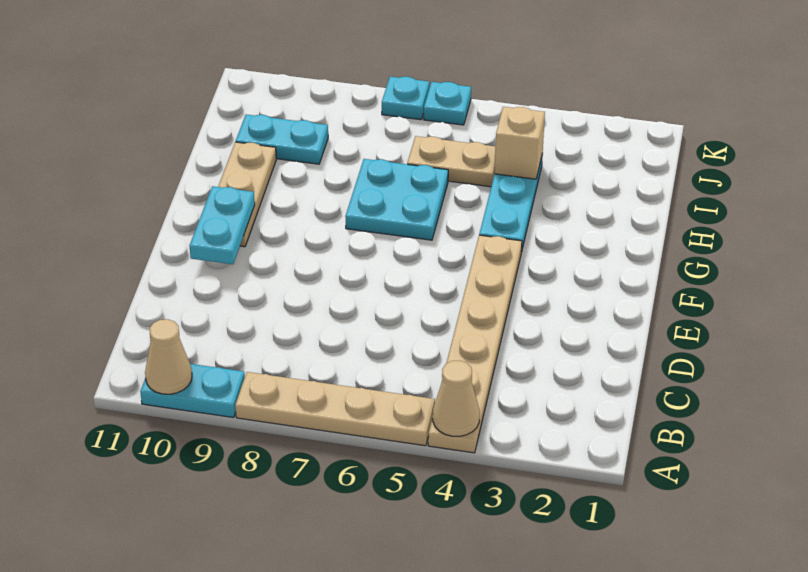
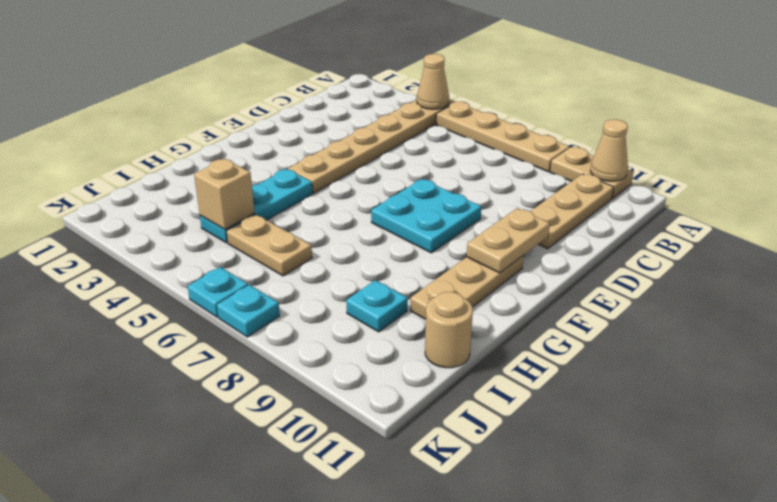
cyan plate A9:A10 level 1 -> tan plate A9:A10 level 1
none -> tan plate B10:D10 level 1
cyan plate E10:F10 level 2 -> tan plate E10:F10 level 2
cyan plate G6:H7 level 1 -> cyan plate E7:F8 level 1
cyan plate I9:I10 level 1 -> cyan plate I9 level 1
none -> tan round brick I11 level 1

